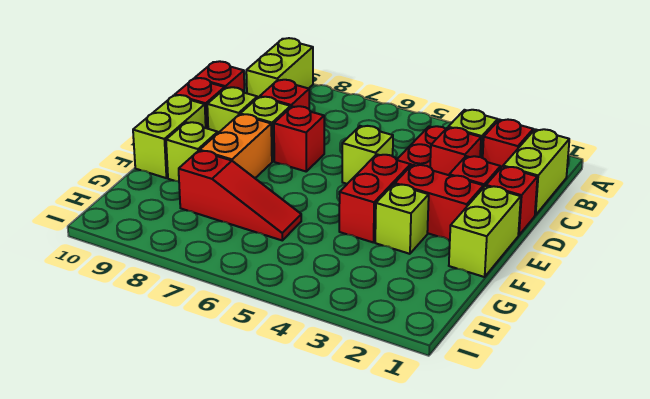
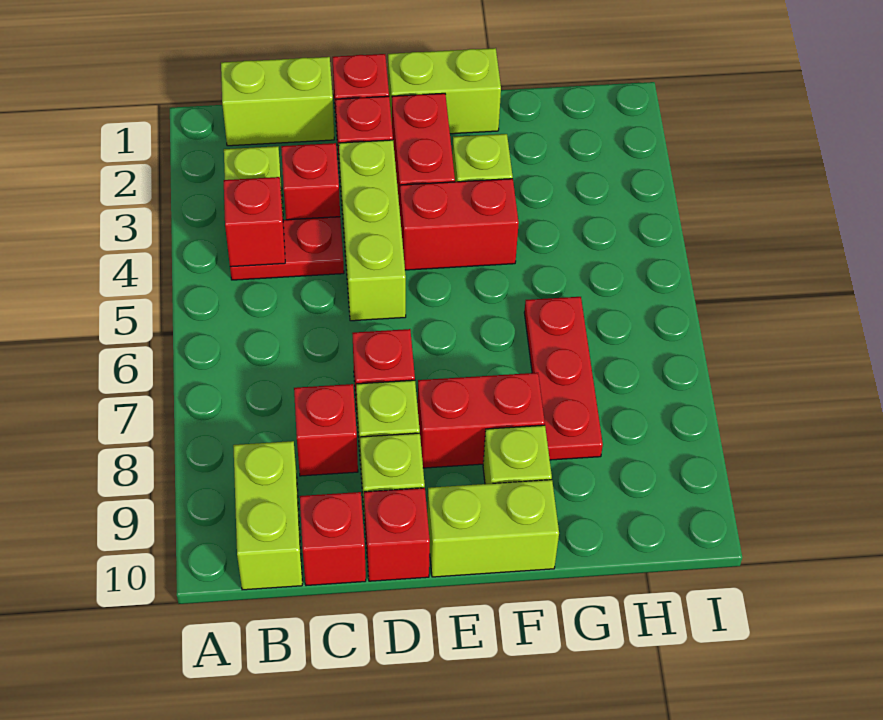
lime brick A9:B9 level 1 -> lime brick B9:B10 level 1
red brick B2 level 1 -> red brick B4 level 2
lime brick D5 level 1 -> lime brick D3:D5 level 1
orange brick E8:F8 level 1 -> red brick E8:F8 level 1
red slope G6:G8 level 1 top 8 -> red plate G6:G8 level 1

